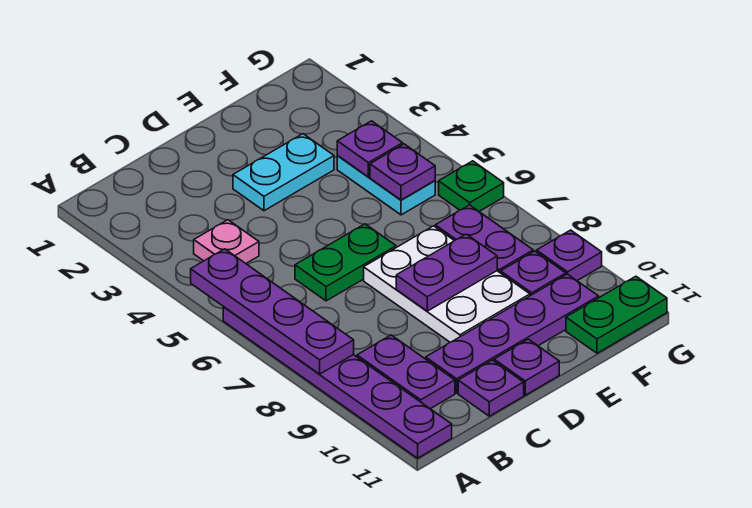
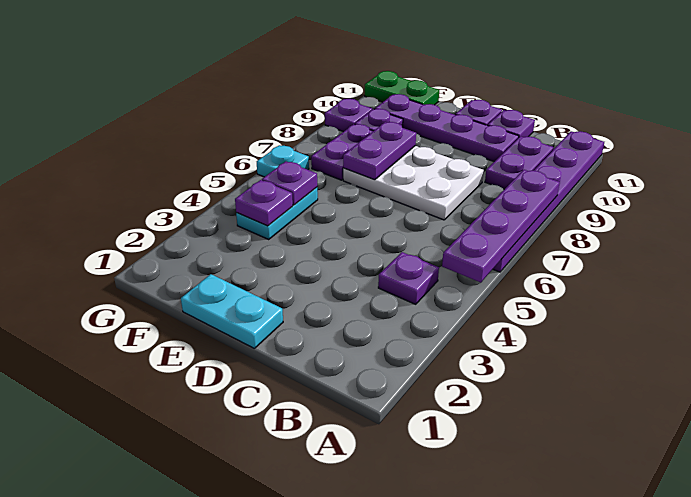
pink plate B4 level 1 -> purple plate B4 level 1
green plate C6:D6 level 1 -> none
cyan plate D3:E3 level 1 -> cyan plate D1:E1 level 1
white plate D7:E9 level 1 -> white plate C7:E8 level 1
purple plate D8:E8 level 2 -> purple plate E7:E8 level 2
green plate G6 level 1 -> cyan plate G6 level 1

